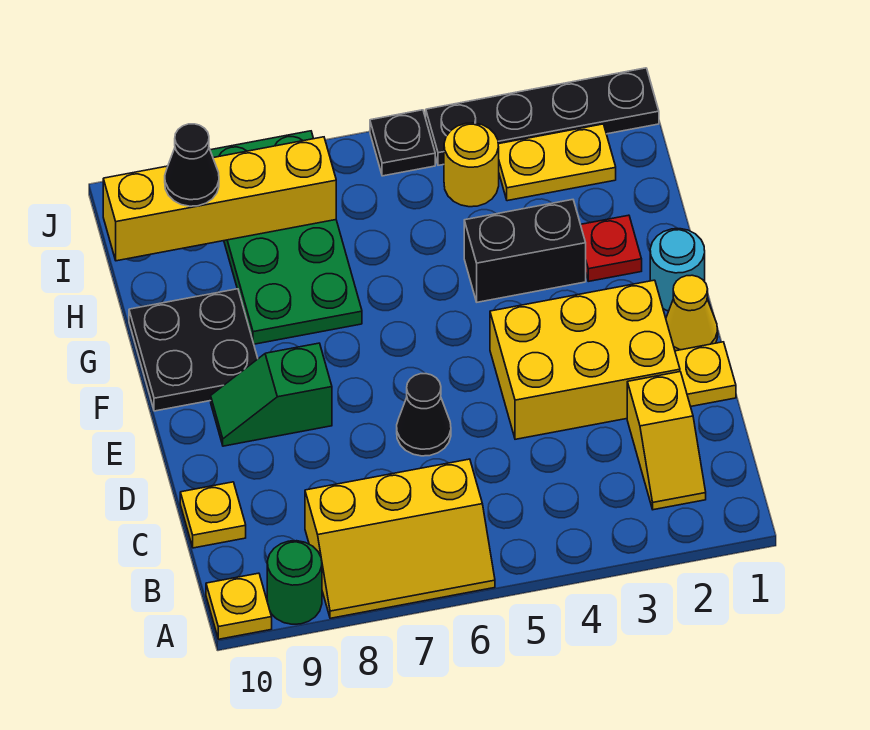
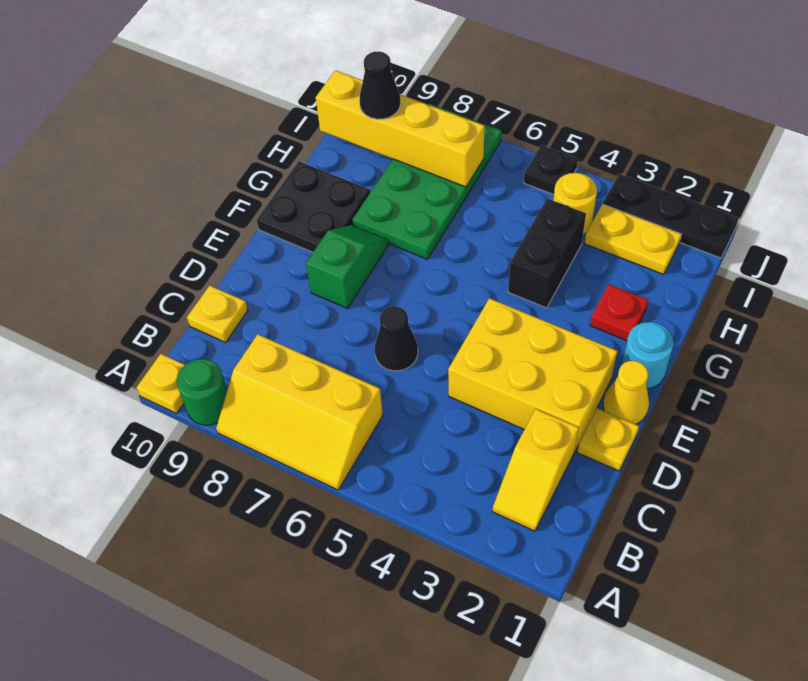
green slope E8:E9 level 1 top 8 -> green slope E8:F8 level 1 top E
black brick G3:G4 level 1 -> black brick G4:H4 level 1
black plate J1:J4 level 1 -> black plate J1:J3 level 1

